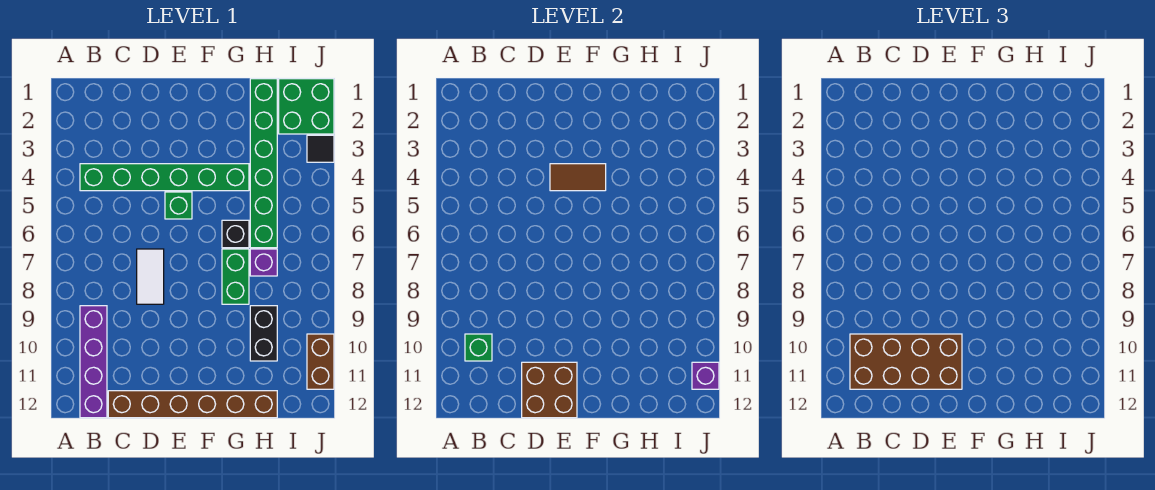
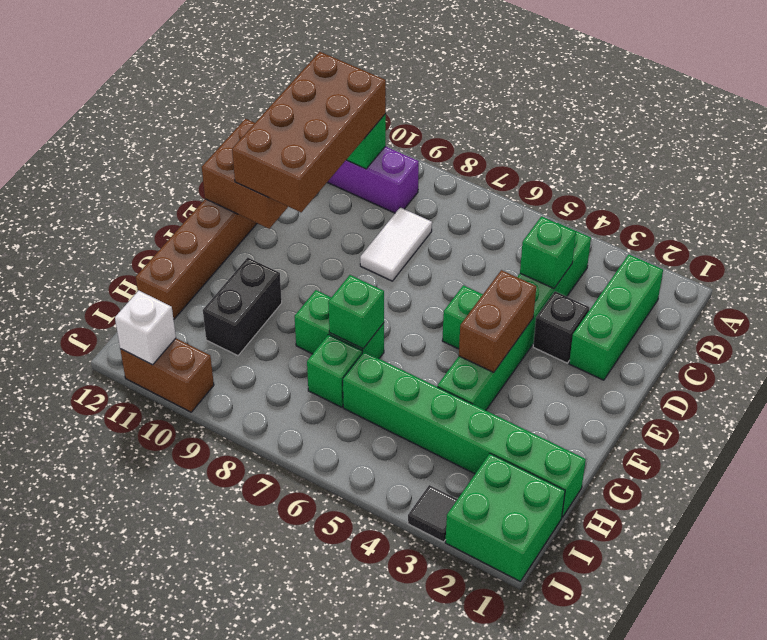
none -> green brick B2:D2 level 1
none -> green brick C4 level 2
white tile D7:D8 level 1 -> white tile C8:D8 level 1
brown tile E4:F4 level 2 -> brown brick E4:F4 level 2
black brick G6 level 1 -> black brick D3 level 1
none -> green brick G7 level 2
purple brick H7 level 1 -> green brick H7 level 1
black brick H9:H10 level 1 -> black brick G10:H10 level 1
purple brick J11 level 2 -> white brick J11 level 2

